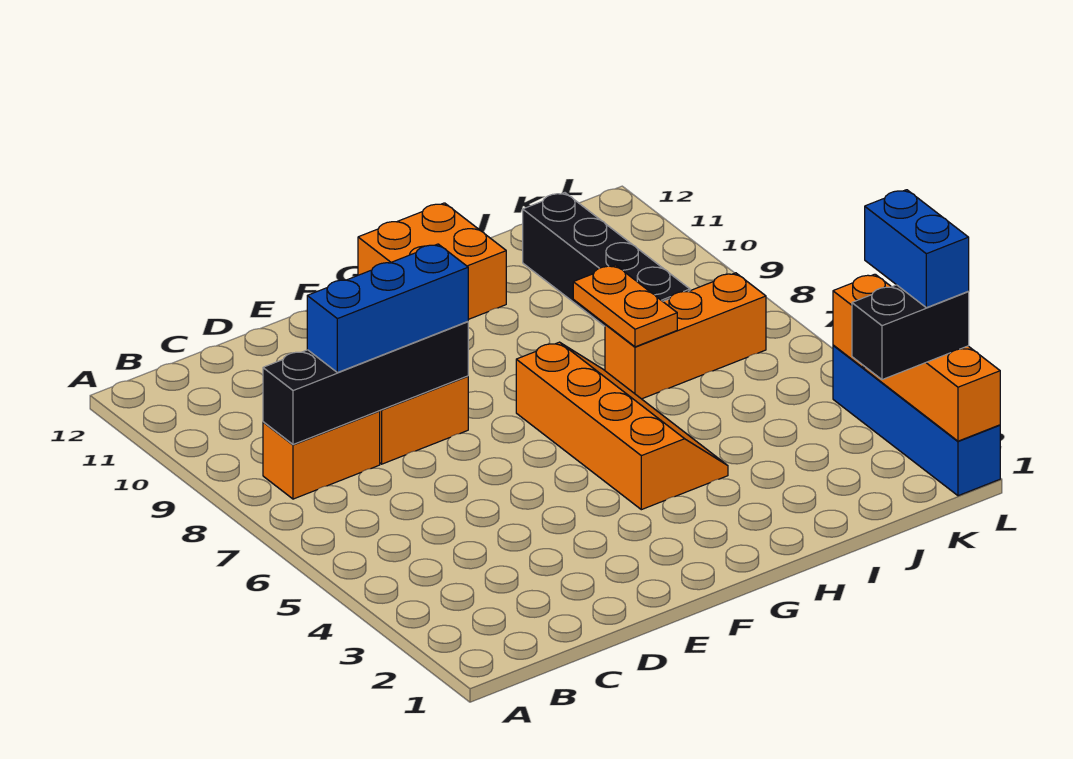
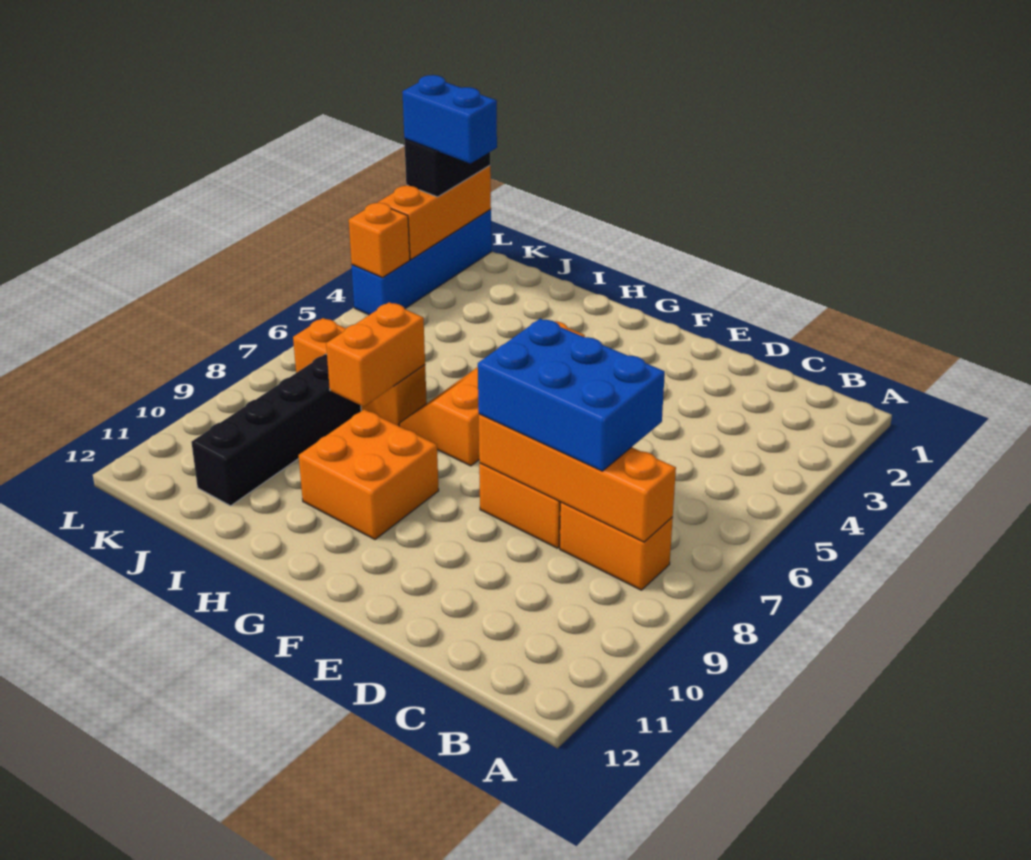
black brick B8:E8 level 2 -> orange brick B8:E8 level 2
blue brick C8:E8 level 3 -> blue brick C7:E8 level 3
orange brick G11:H12 level 1 -> orange brick G9:H10 level 1
orange plate I7:I8 level 2 -> orange brick I7:I8 level 2
black brick K2:L2 level 3 -> black brick L1:L2 level 3
blue brick L2:L3 level 4 -> blue brick K2:L2 level 4

